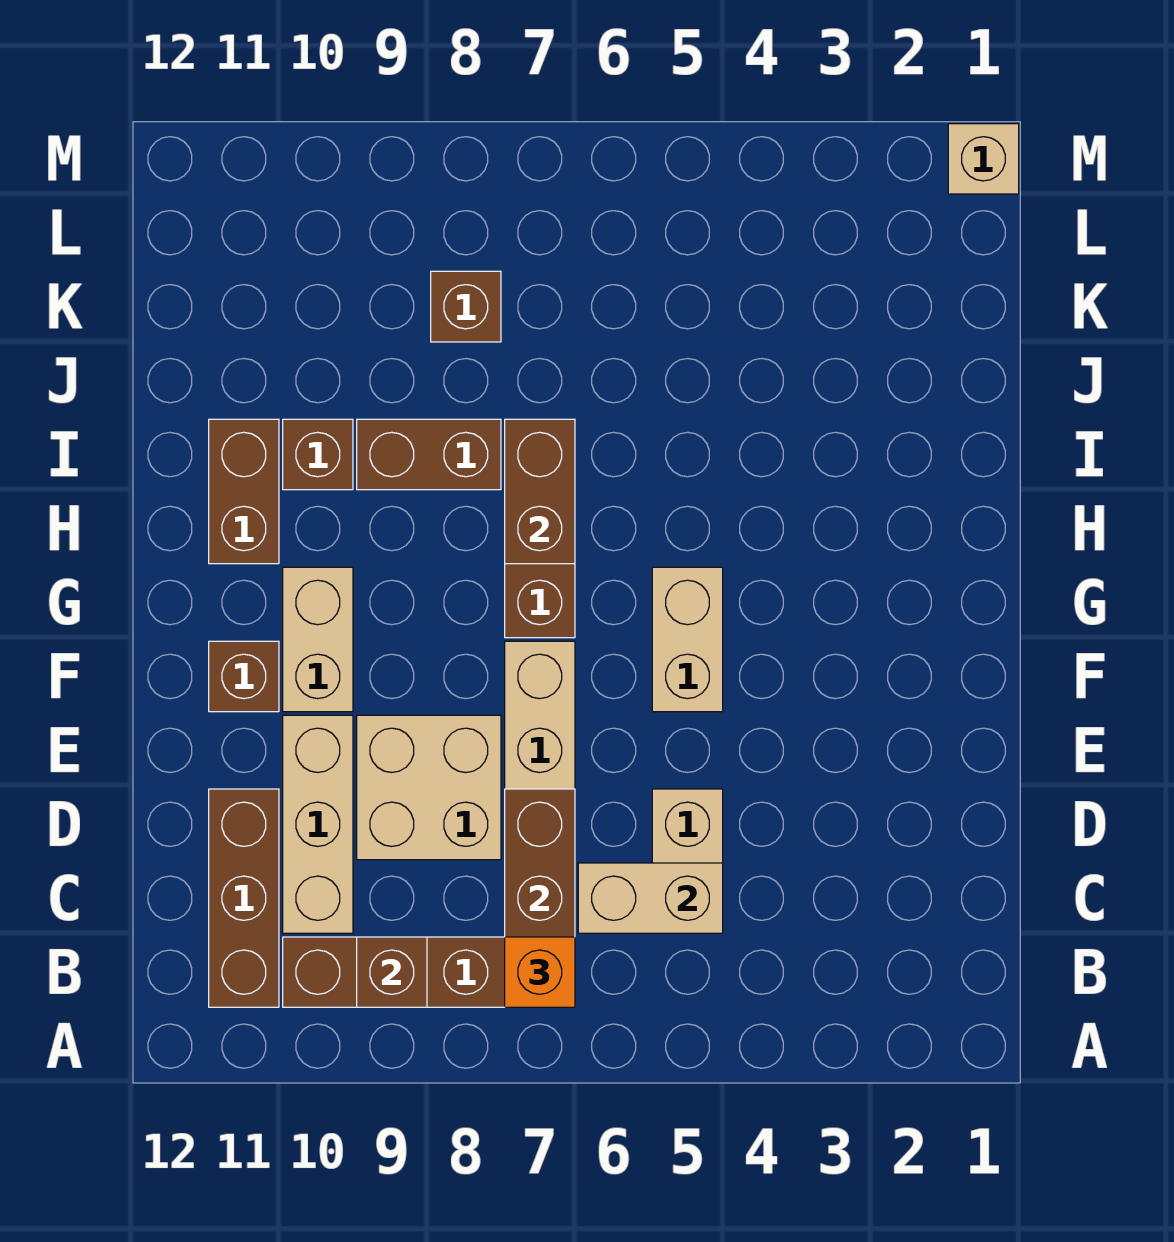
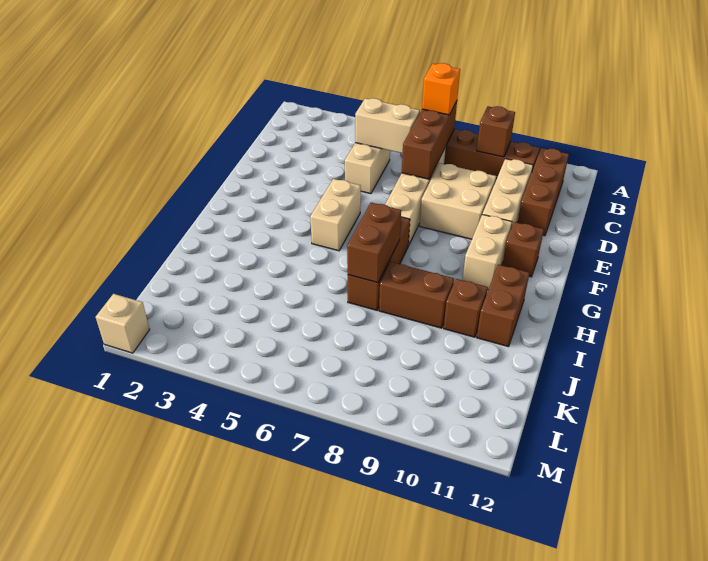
brown brick K8 level 1 -> none

